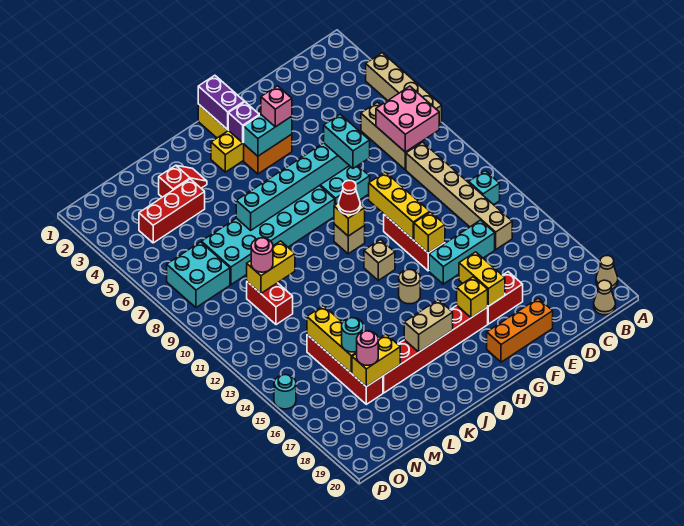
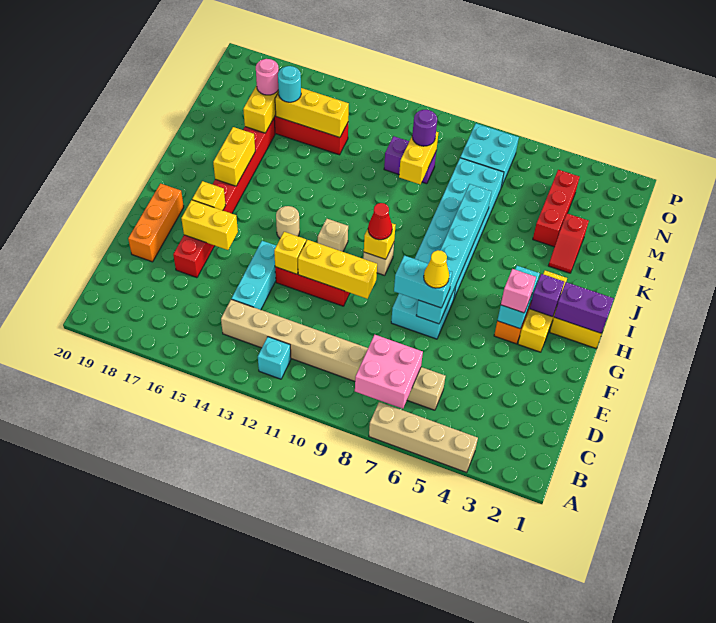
tan cone A19 level 1 -> none
tan cone B20 level 1 -> none
none -> yellow cone F7 level 4
tan brick I17:J17 level 2 -> yellow brick I17:J17 level 2
red brick M10:M11 level 1 -> purple brick M10:M11 level 1
pink round brick M10 level 3 -> purple round brick M10 level 3
cyan round brick P15 level 1 -> none

